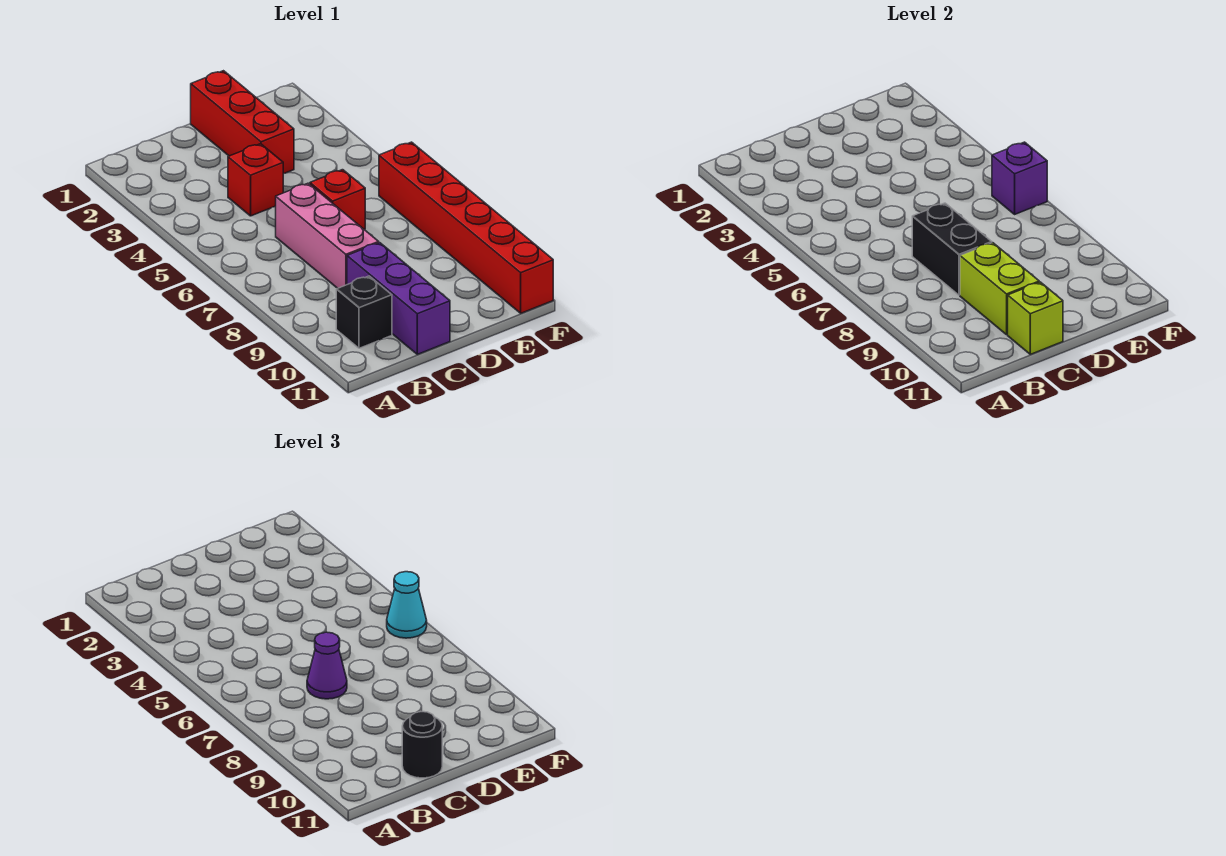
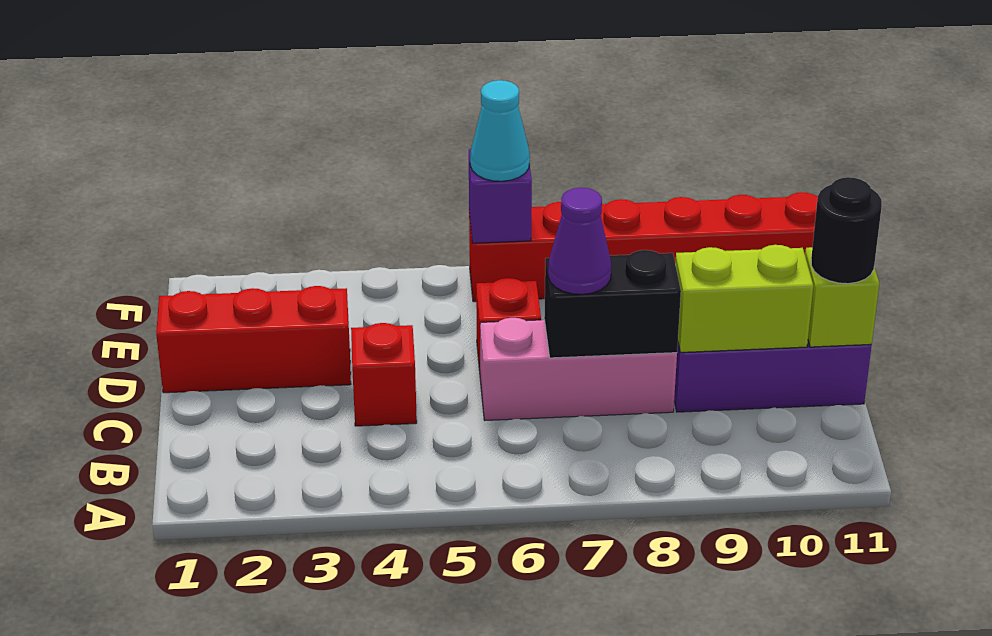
black brick B10 level 1 -> none

